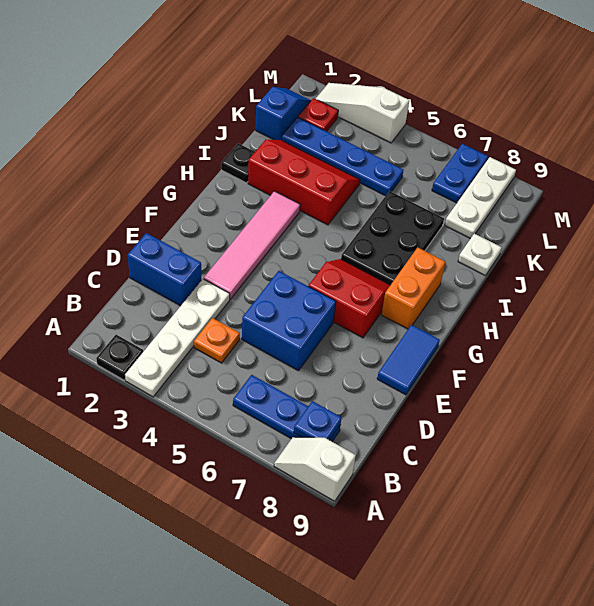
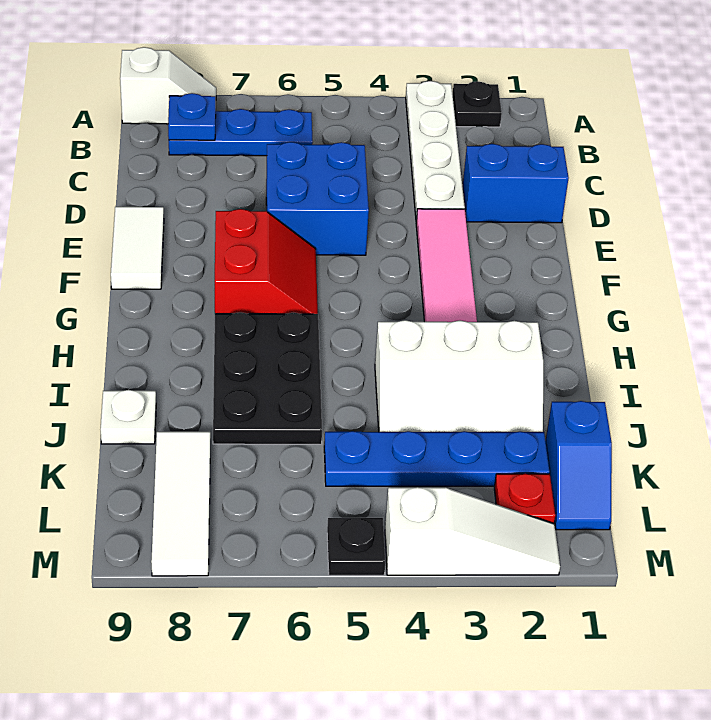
orange plate C4 level 1 -> none
blue tile E9:F9 level 1 -> white tile E9:F9 level 1
red slope F6:G7 level 1 top F -> red slope F6:G7 level 1 top 7
orange brick G8:H8 level 1 -> none
black plate I1 level 1 -> black plate M5 level 1
red slope I2:J4 level 1 top I -> white slope I2:J4 level 1 top I
white plate K8:M8 level 1 -> white tile K8:M8 level 1
blue plate L7:M7 level 1 -> none

